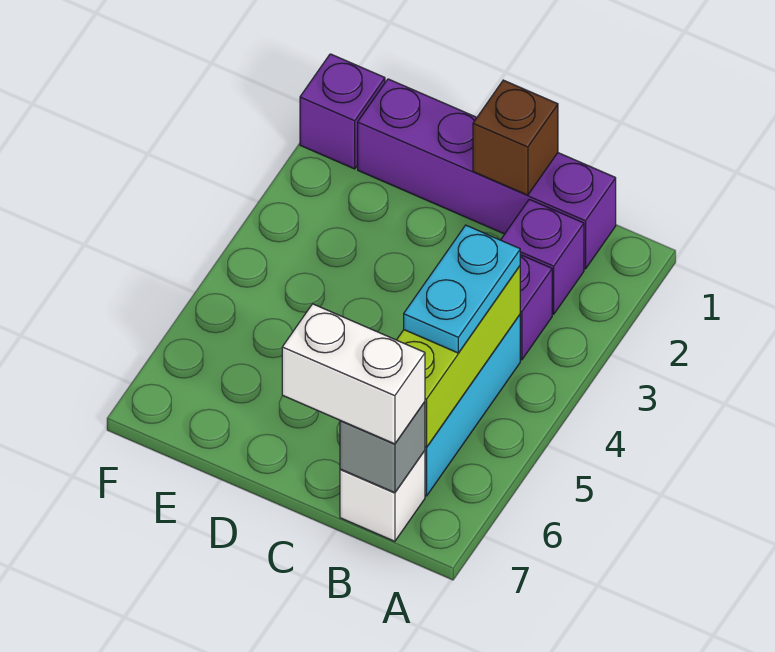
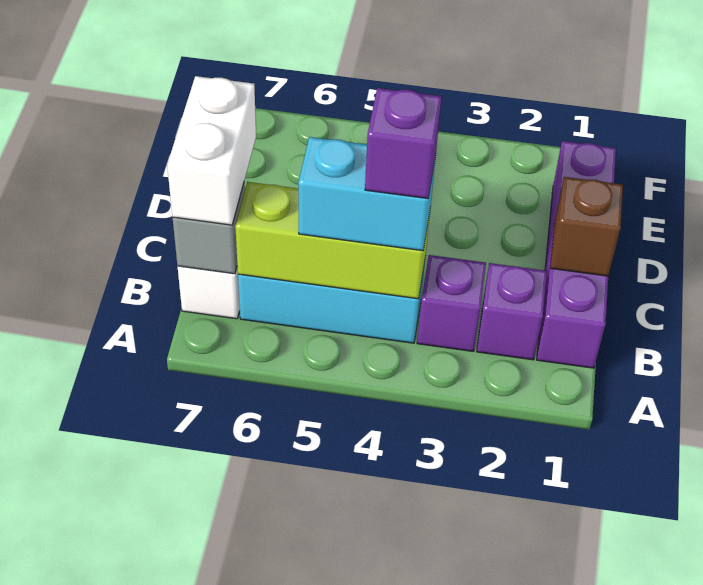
cyan plate B4:B5 level 3 -> cyan brick B4:B5 level 3
purple brick F1 level 1 -> purple brick B4 level 4

